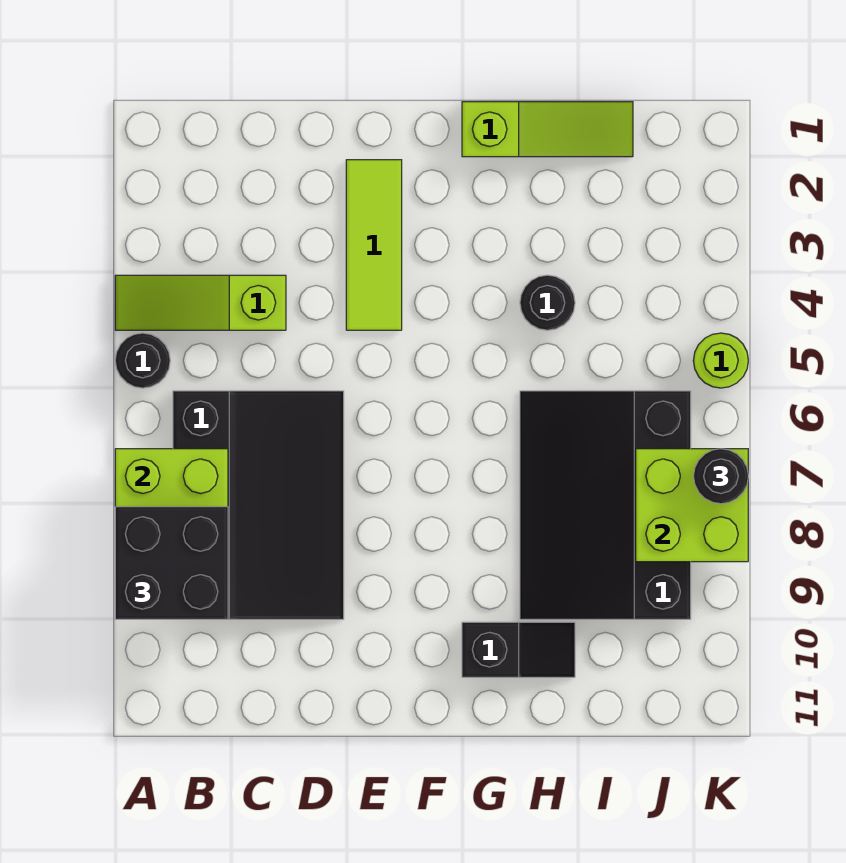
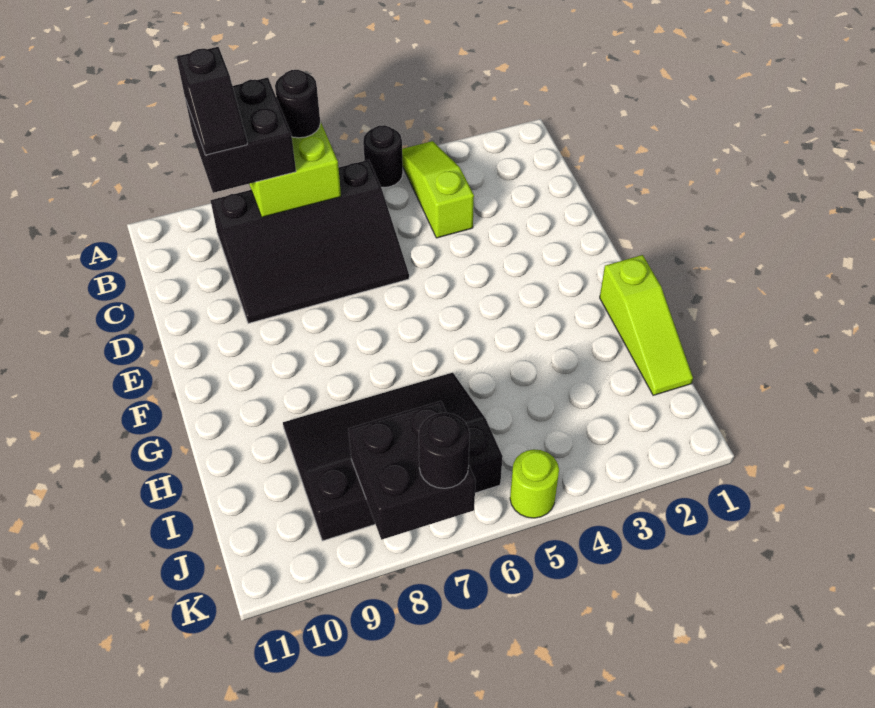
lime tile E2:E4 level 1 -> none
black slope G10:H10 level 1 top G -> black slope A9:B9 level 4 top A
black round brick H4 level 1 -> black round brick A7 level 3
lime brick J7:K8 level 2 -> black brick J7:K8 level 2

